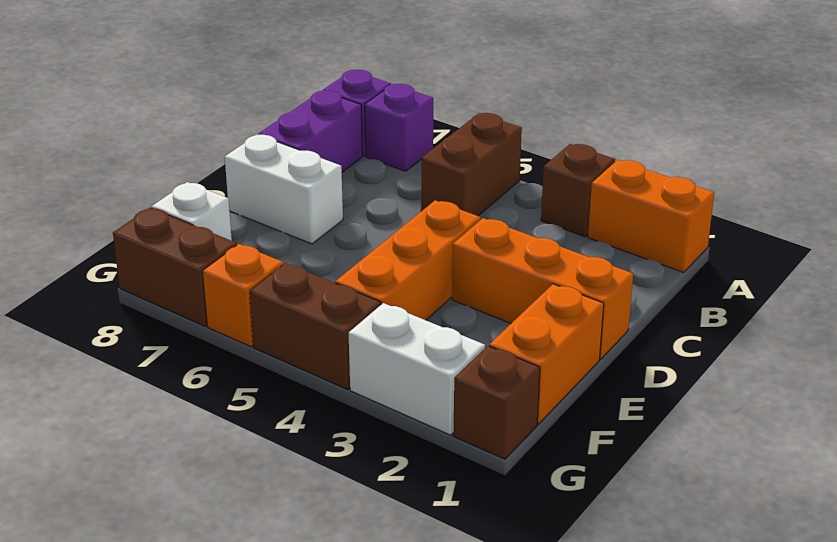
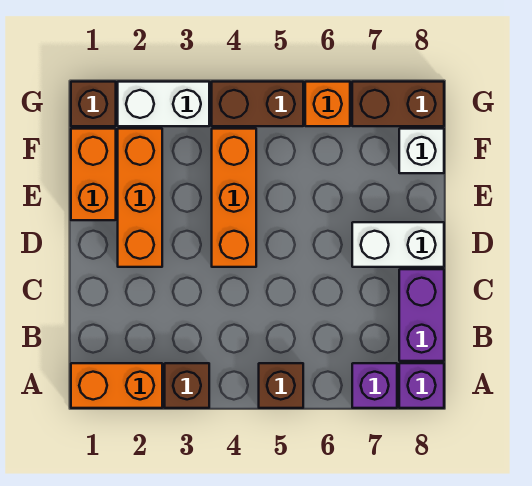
brown brick A5:B5 level 1 -> brown brick A5 level 1
orange brick D1:D3 level 1 -> orange brick D2:F2 level 1

